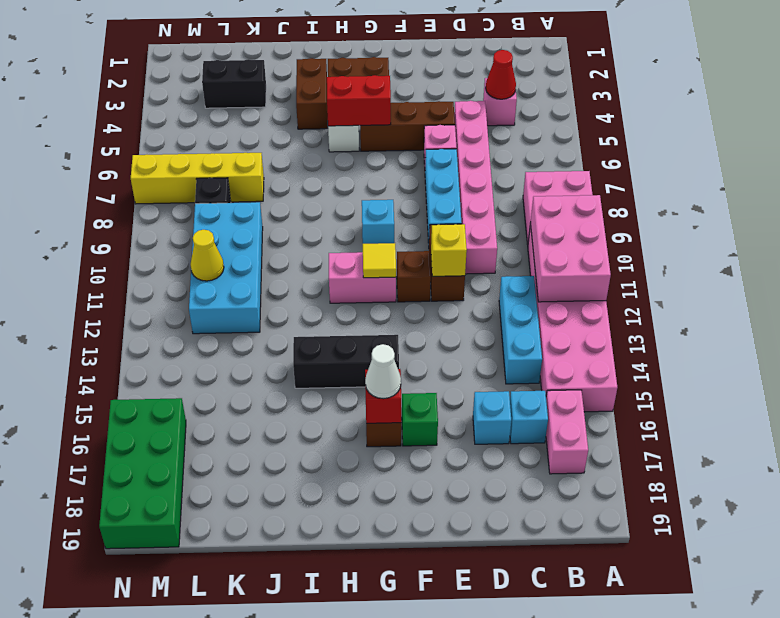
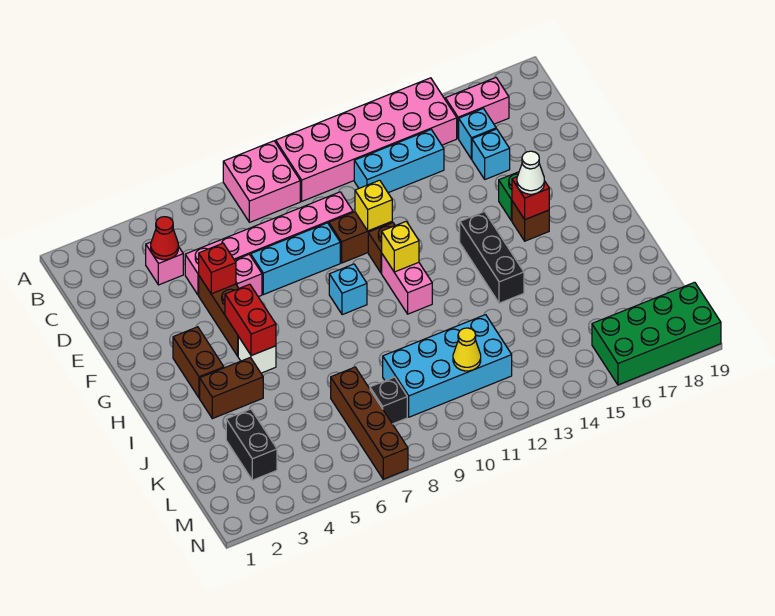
pink brick A10:B12 level 2 -> none
none -> red brick E5 level 2
yellow tile G11 level 2 -> yellow brick G11 level 2
yellow brick K7:N7 level 1 -> brown brick K7:N7 level 1

